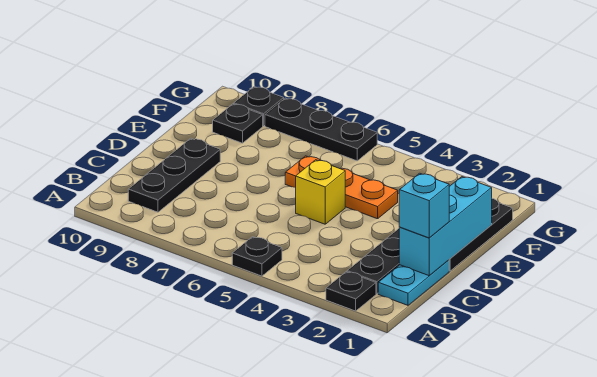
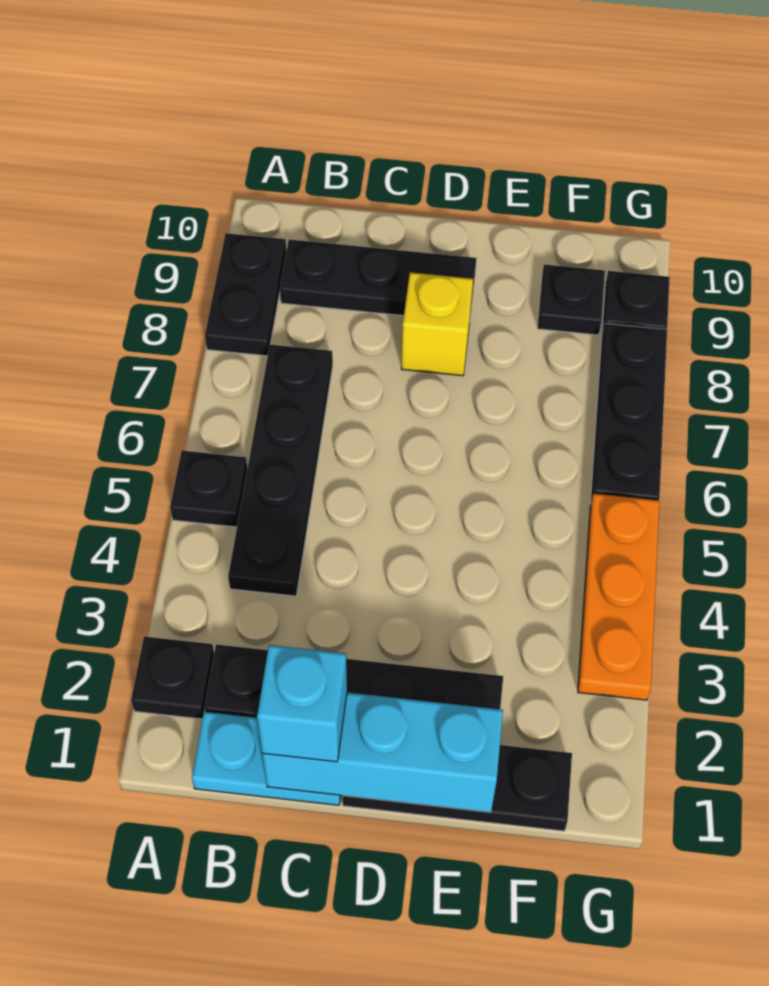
none -> black plate A8:A9 level 1
none -> black plate B4:B7 level 1
yellow brick D5 level 1 -> yellow brick D8 level 1
orange plate E4:E6 level 1 -> orange plate G3:G5 level 1

